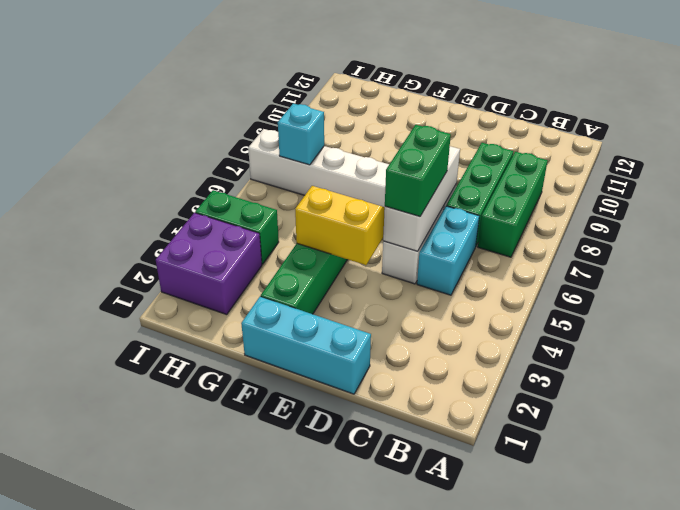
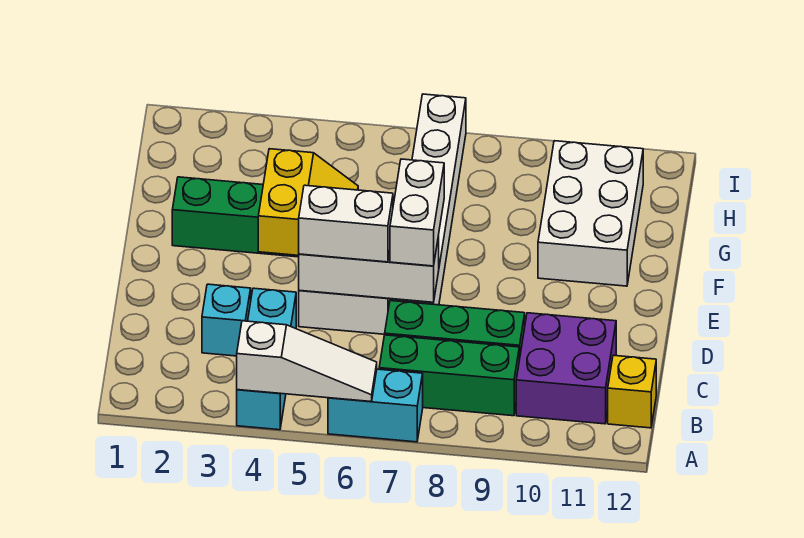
none -> white slope A4:A6 level 2 top 4
none -> yellow brick B12 level 1
cyan brick C5:C6 level 1 -> cyan brick A6:A7 level 1
cyan brick D1:F1 level 1 -> cyan brick A4:C4 level 1
green brick D5:D6 level 3 -> white brick D5:D6 level 3
none -> white brick D7:E7 level 3
none -> white brick F10:H11 level 1
purple brick H2:I3 level 1 -> purple brick B10:C11 level 1
green brick H4:I4 level 1 -> none
cyan brick H7 level 2 -> cyan brick C3 level 1

